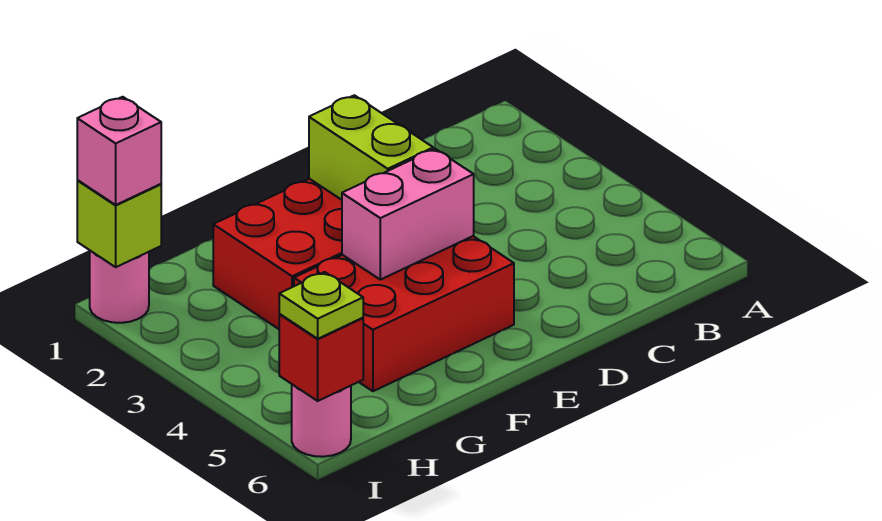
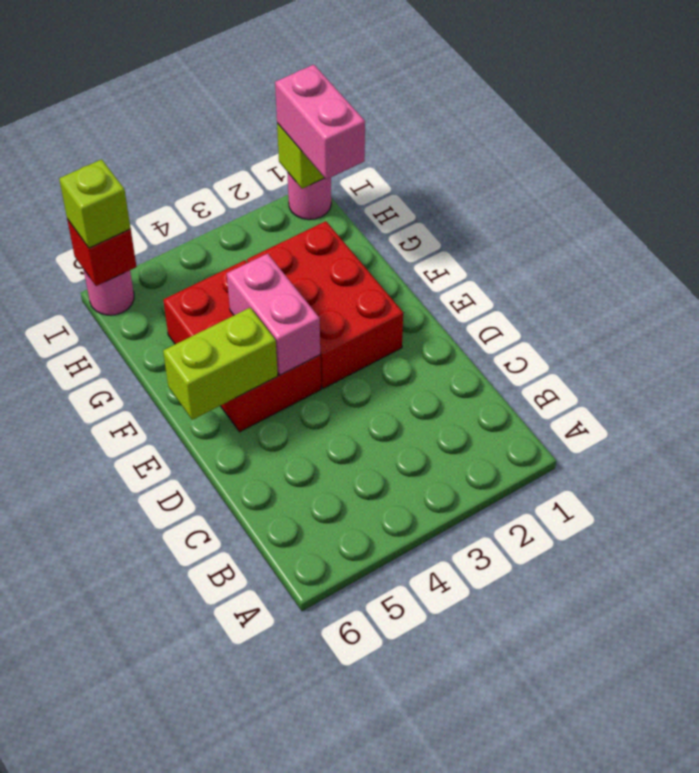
lime brick E2:E3 level 2 -> lime brick E5:E6 level 2
pink brick I1 level 3 -> pink brick H1:I1 level 3
lime plate I6 level 3 -> lime brick I6 level 3

